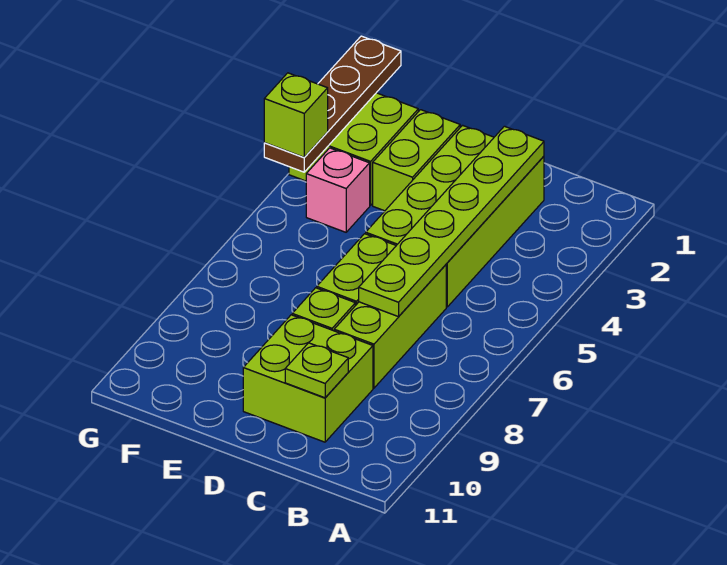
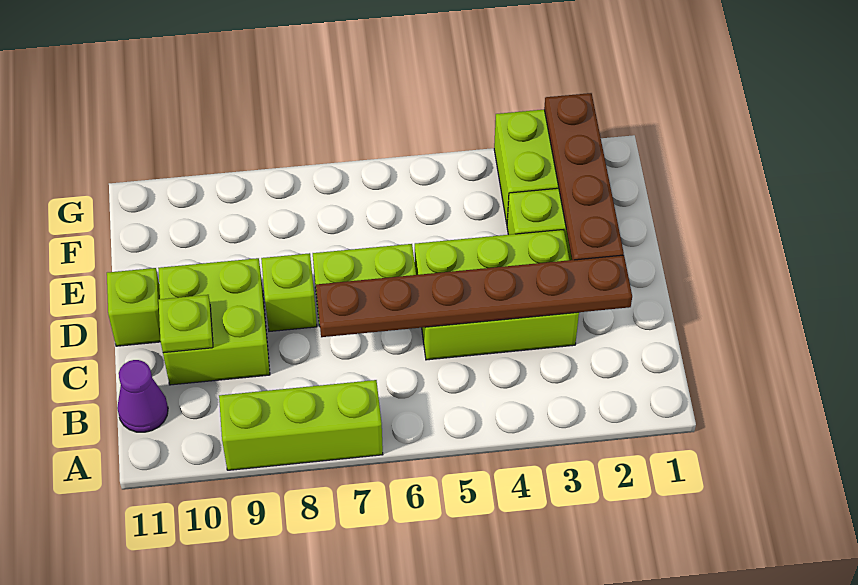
none -> purple cone B11 level 1
lime brick C2:D5 level 1 -> lime brick C3:D5 level 1
lime plate C2:C7 level 2 -> brown plate C2:C7 level 2
lime brick C6:C8 level 1 -> lime brick A7:A9 level 1
pink brick F4 level 1 -> none
brown plate G1:G4 level 2 -> brown plate D2:G2 level 2
lime brick G4 level 3 -> lime brick D11 level 1

